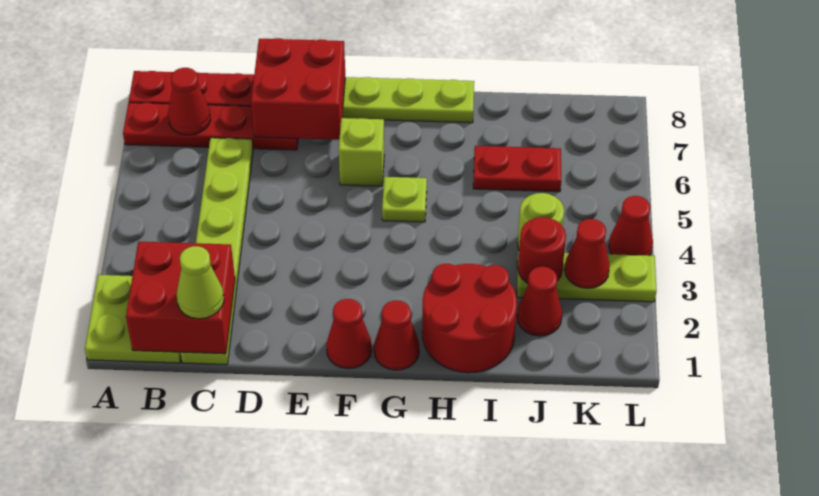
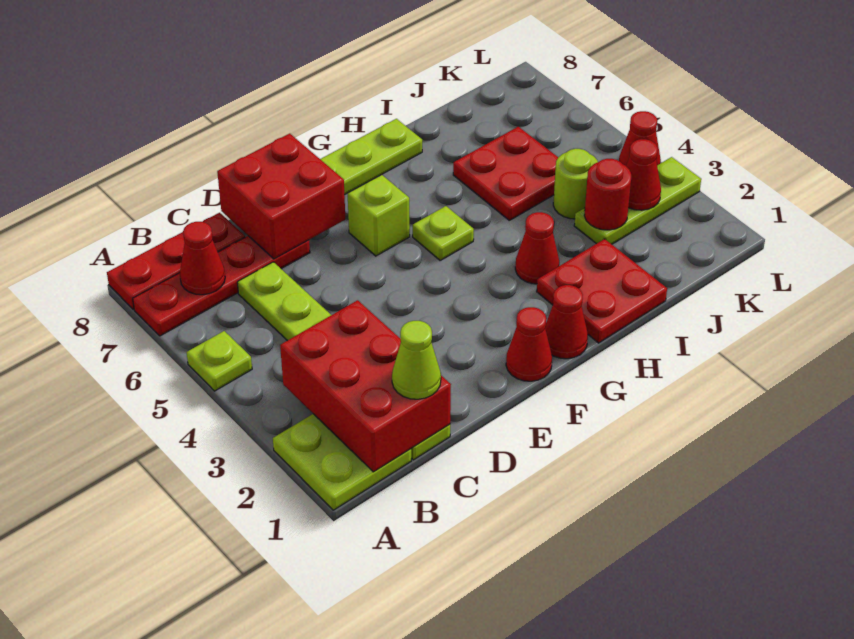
none -> lime plate A5 level 1
red brick B1:C2 level 2 -> red brick B1:C3 level 2
red round brick H1:I2 level 1 -> red plate H1:I2 level 1
red plate I6:J6 level 1 -> red plate I5:J6 level 1
red cone J2 level 1 -> red cone H3 level 1

